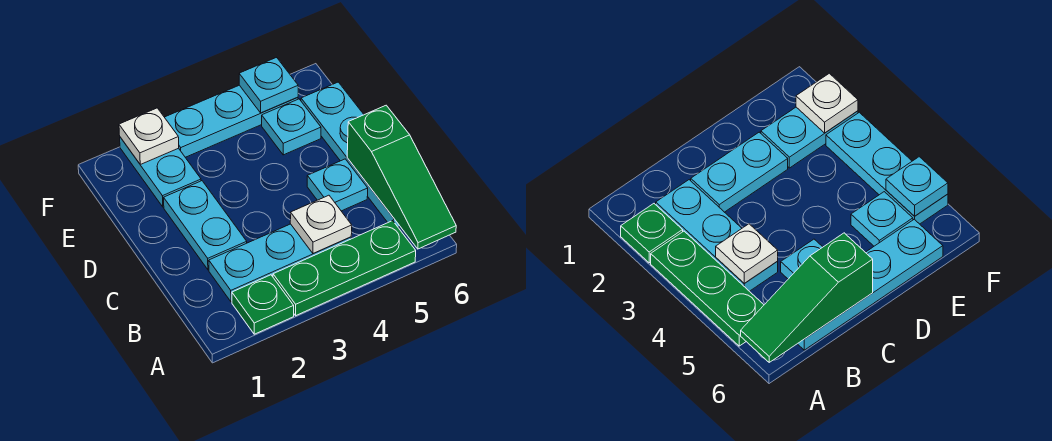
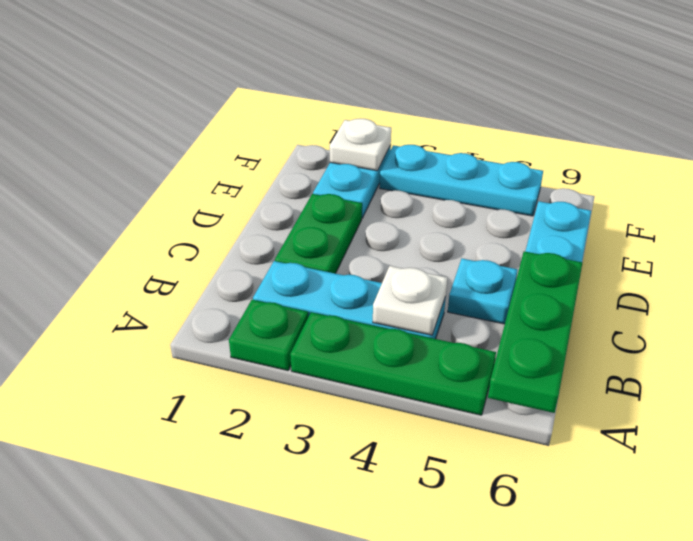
green slope A6:C6 level 2 top C -> green plate A6:C6 level 2
cyan plate C2:D2 level 1 -> green plate C2:D2 level 1
cyan plate E5 level 1 -> none
cyan plate F5 level 2 -> none

